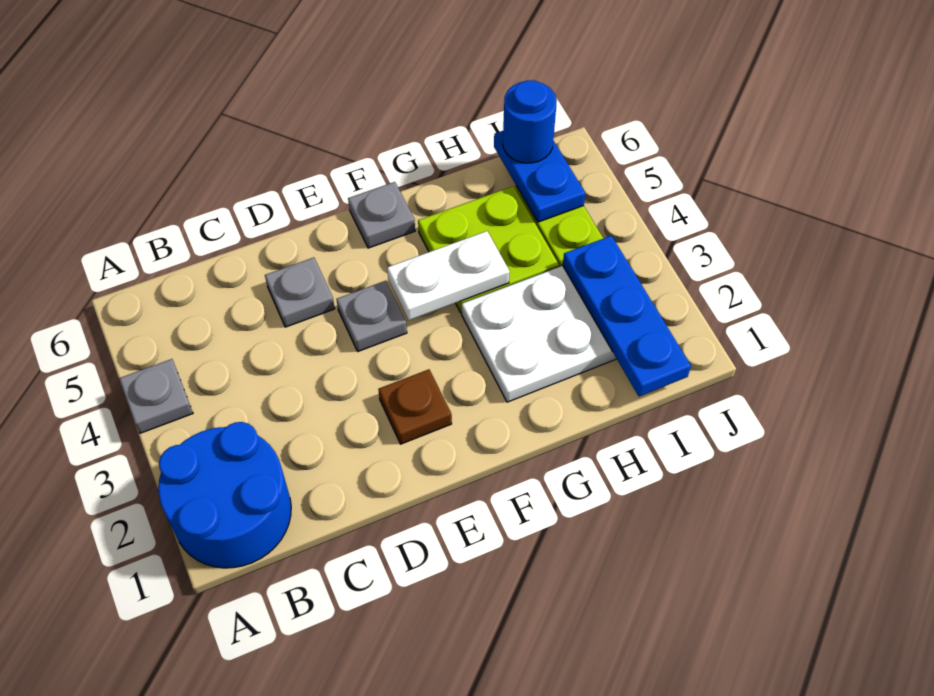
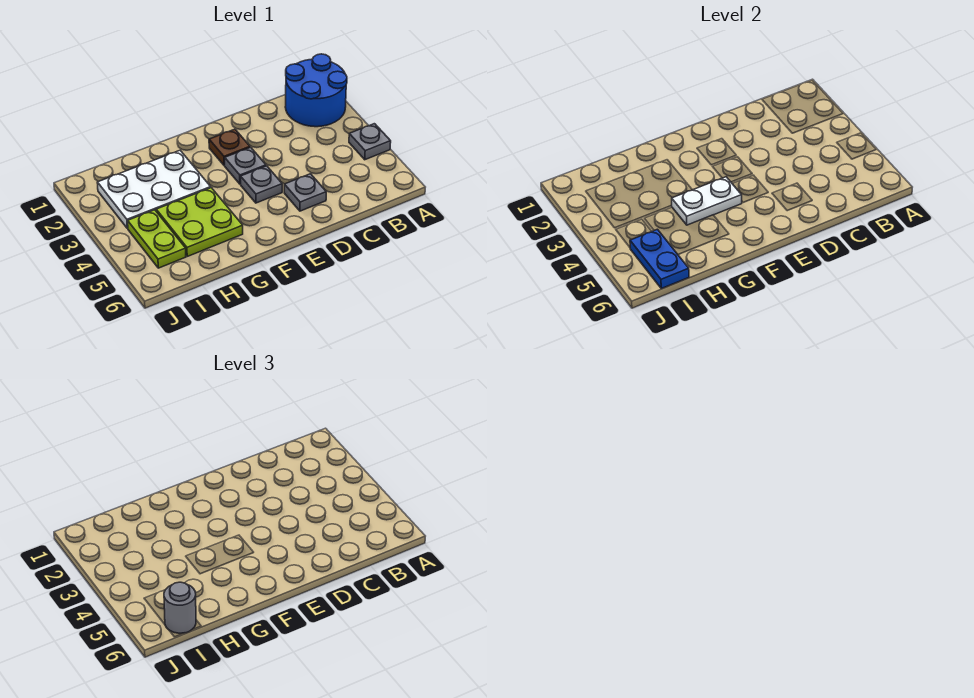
grey plate F6 level 1 -> grey plate E3 level 1
blue plate I1:I3 level 2 -> none
blue round brick I6 level 3 -> grey round brick I6 level 3

